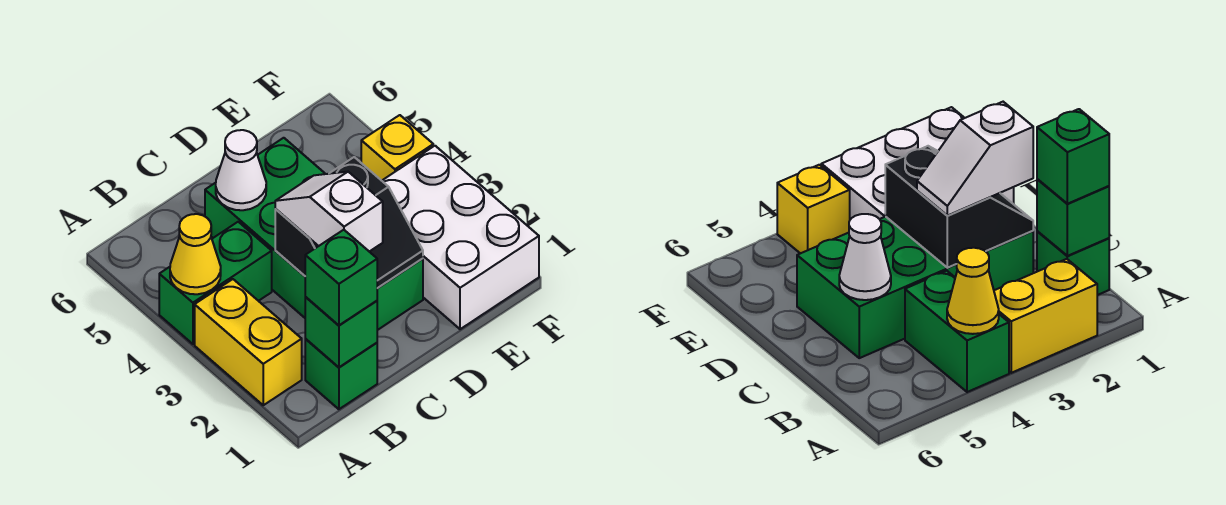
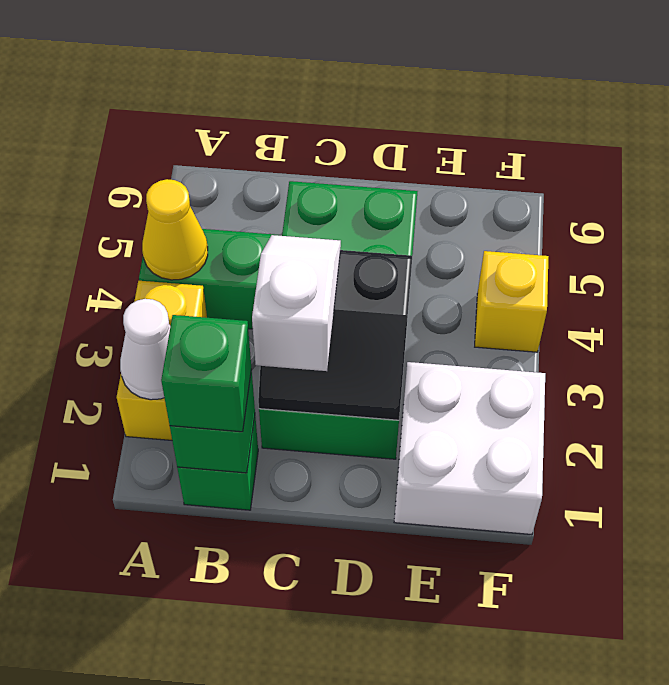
white cone C5 level 2 -> white cone A2 level 2
white brick E1:F3 level 1 -> white brick E1:F2 level 1

